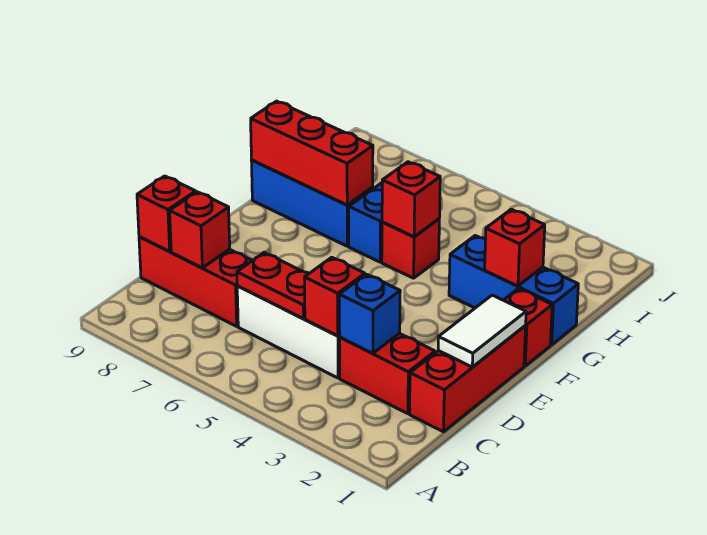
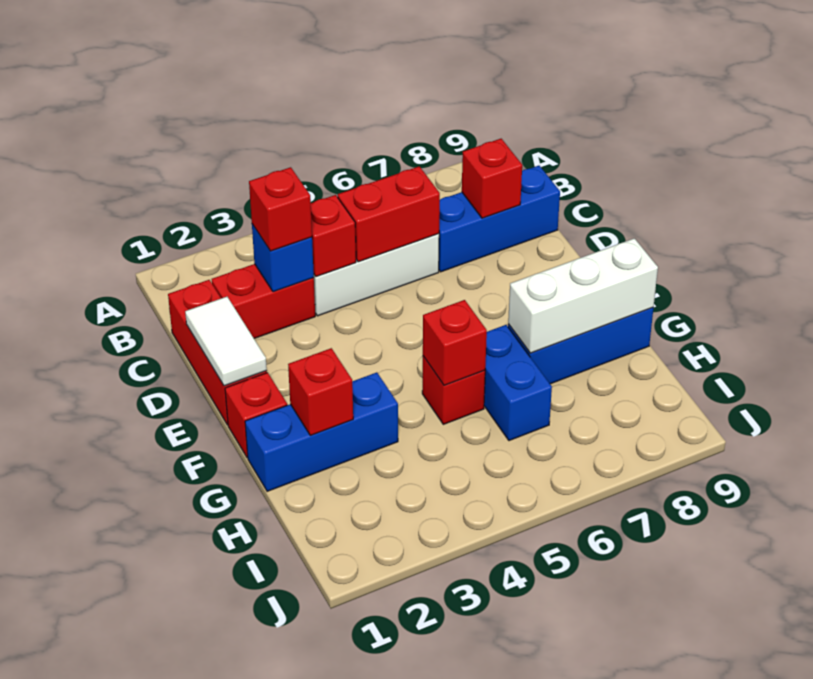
red plate C5:C6 level 2 -> red brick C5:C6 level 2
red brick C7:C9 level 1 -> blue brick C7:C9 level 1
red brick C9 level 2 -> red brick C3 level 3
red brick G7:G9 level 2 -> white brick G7:G9 level 2

